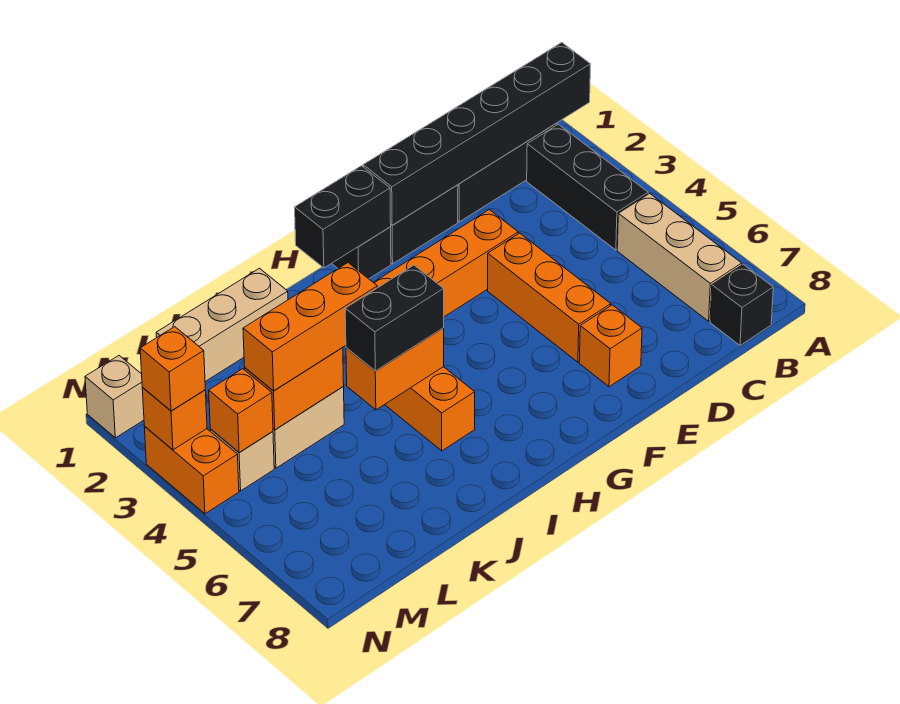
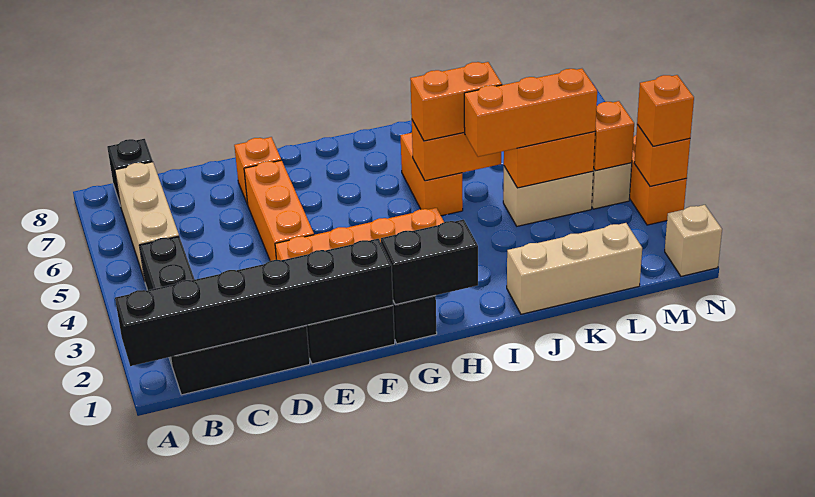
black brick I5:J5 level 3 -> orange brick I5:J5 level 3

